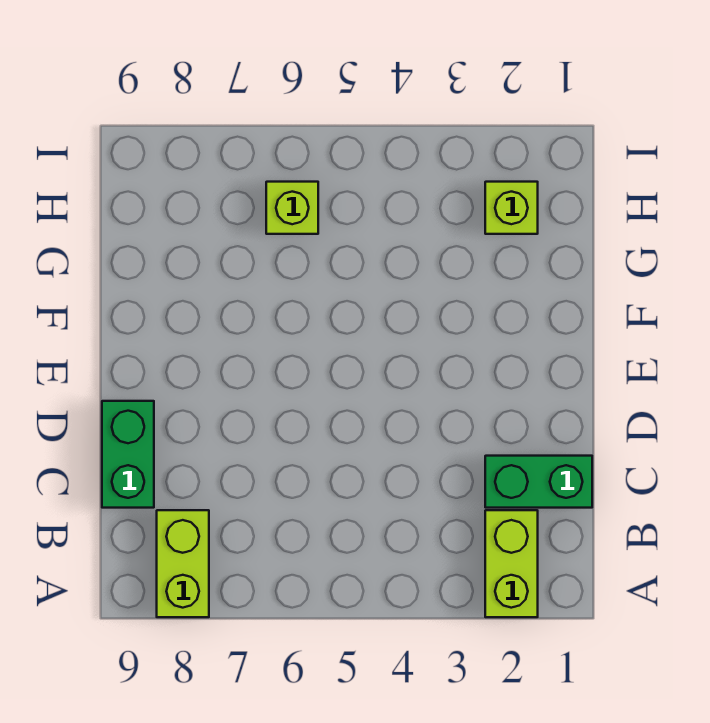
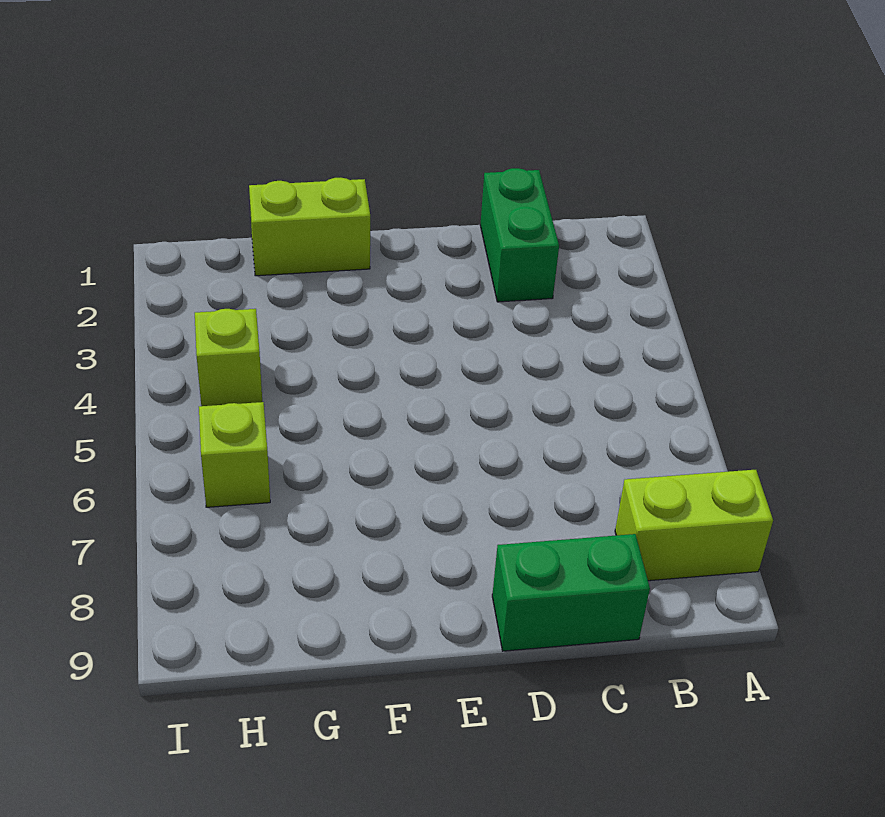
lime brick A2:B2 level 1 -> lime brick F1:G1 level 1
lime brick H2 level 1 -> lime brick H4 level 1

